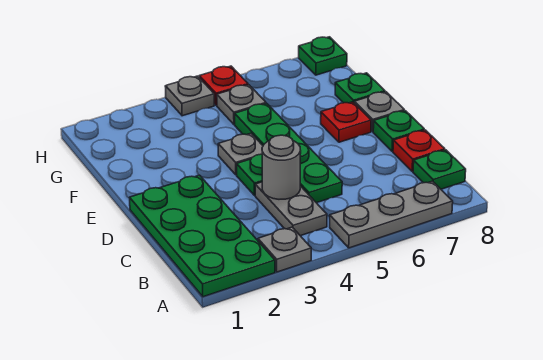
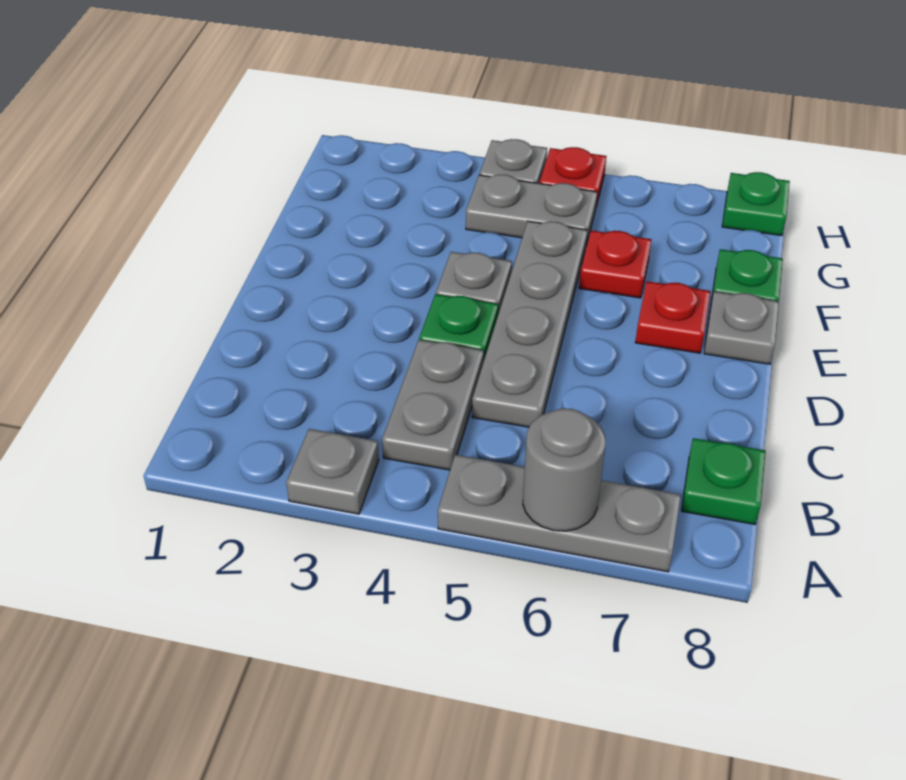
green plate A1:D2 level 1 -> none
grey round brick C4 level 2 -> grey round brick A6 level 2
green plate C5:F5 level 1 -> grey plate C5:F5 level 1
red plate C8 level 1 -> red plate F6 level 1
green plate D8 level 1 -> none
grey plate G5 level 1 -> grey plate G4:G5 level 1

